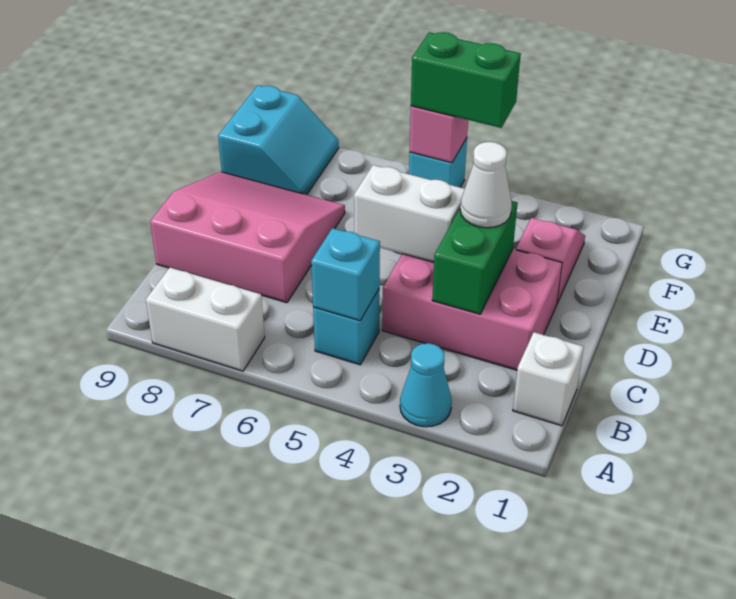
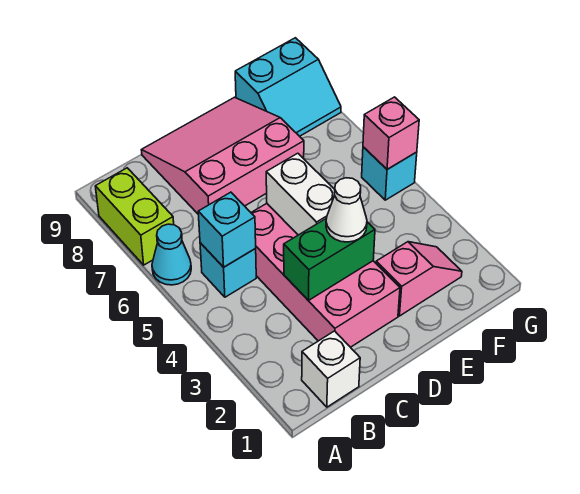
cyan cone A3 level 1 -> cyan cone A6 level 1
white brick A7:A8 level 1 -> lime brick A7:A8 level 1
pink brick C2:D4 level 1 -> pink brick C2:D5 level 1
pink slope C7:E9 level 1 top C -> pink slope C7:E9 level 1 top 7
green brick G4:G5 level 3 -> none

